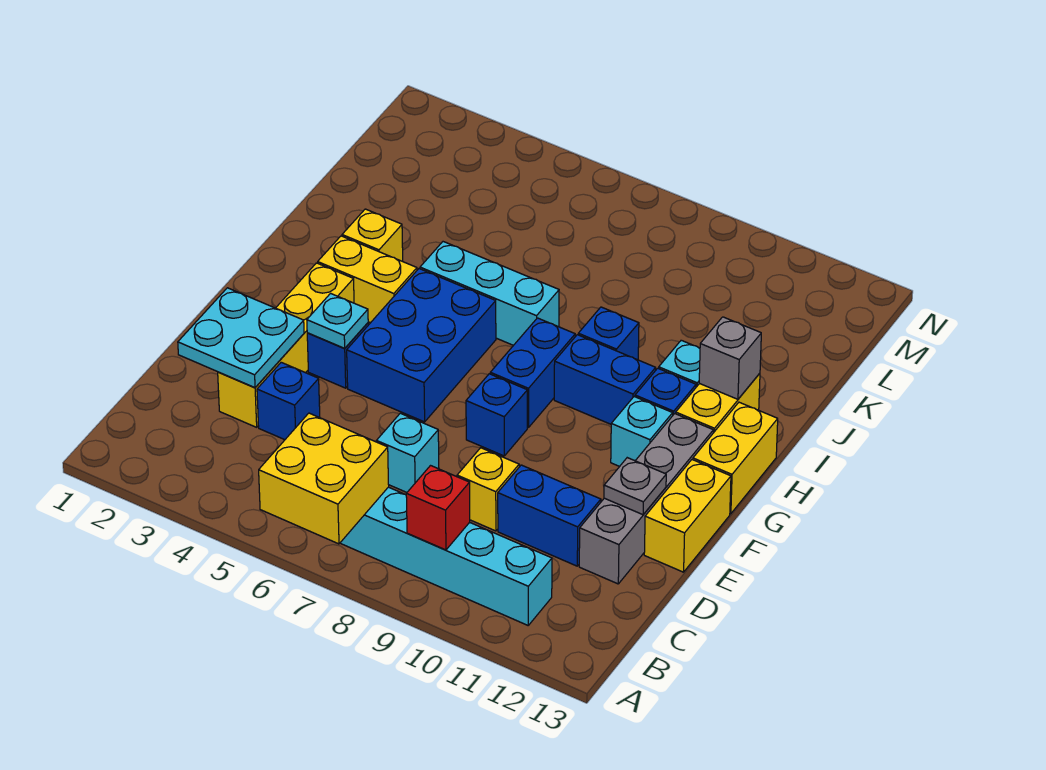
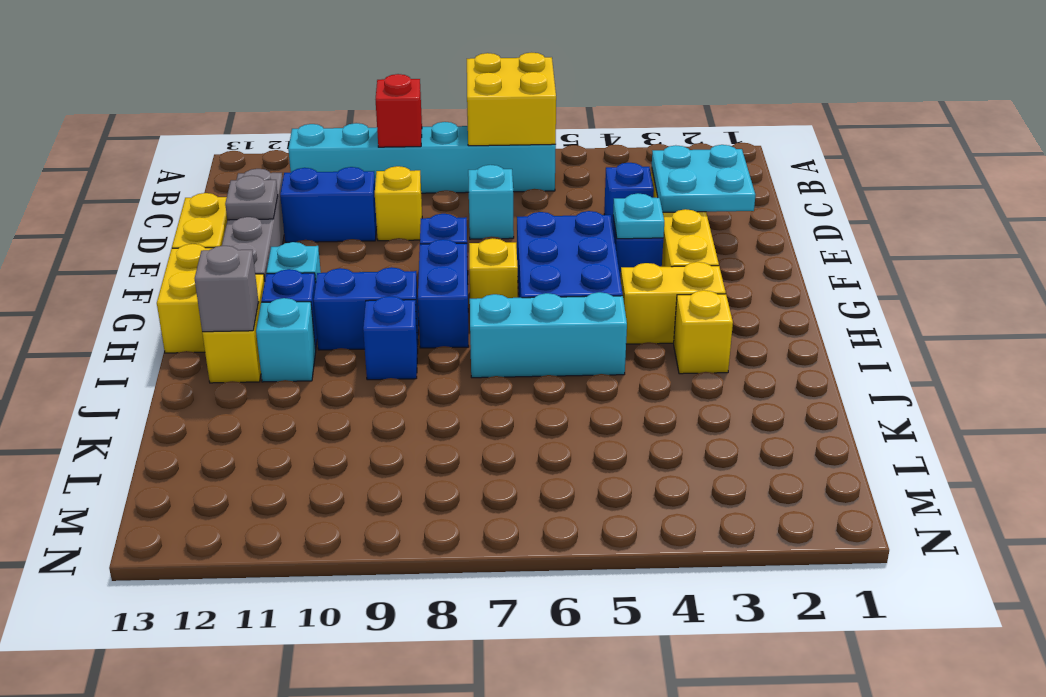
none -> yellow brick G7 level 1

